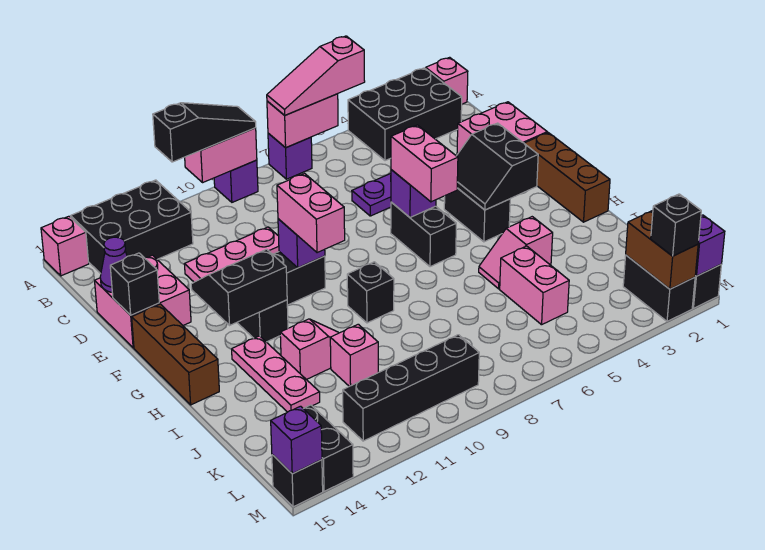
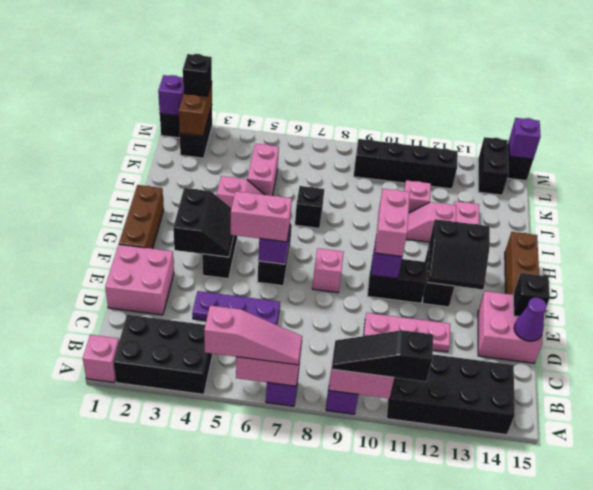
black brick A12:B14 level 1 -> black brick A11:B14 level 1
pink brick A15 level 1 -> pink brick F8 level 1
pink brick F6:G6 level 3 -> pink brick F5:F6 level 3
black brick H9 level 1 -> black brick I7 level 1

